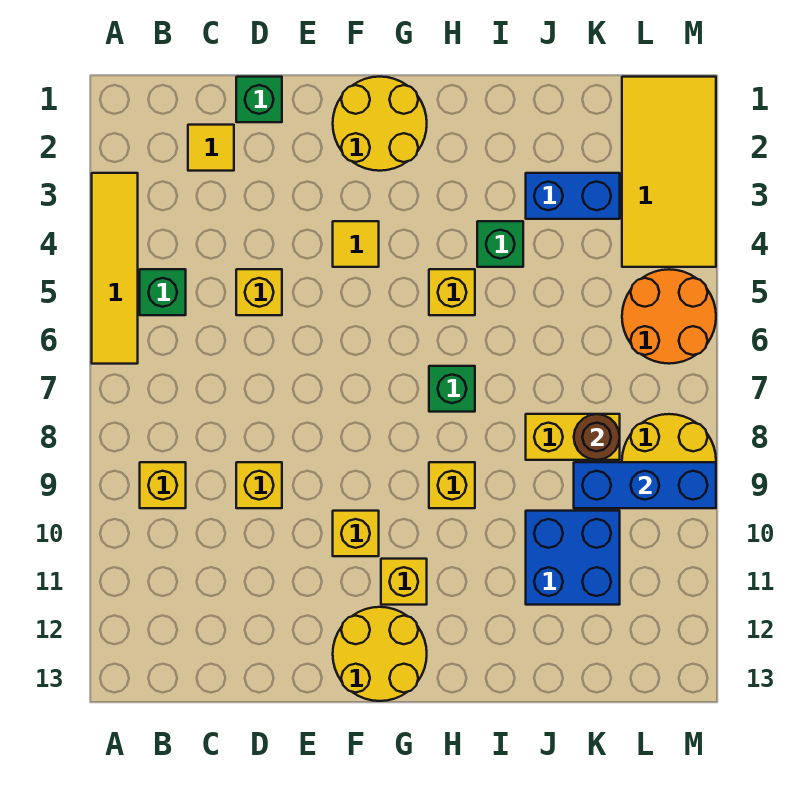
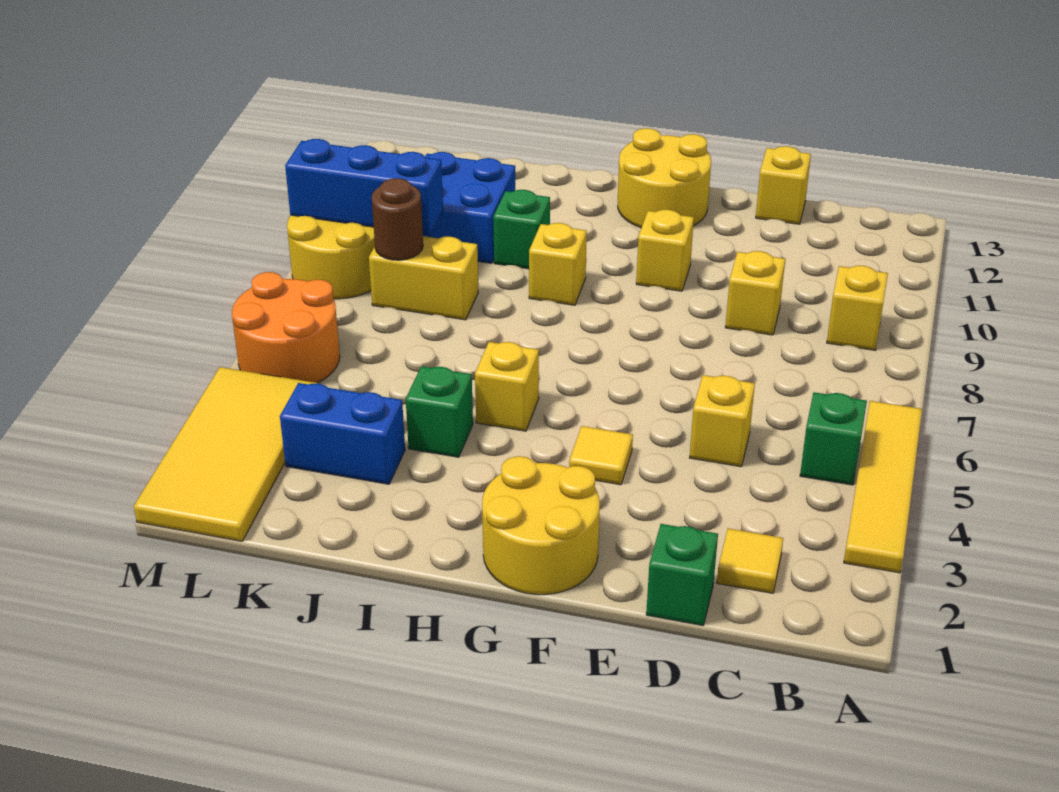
yellow brick G11 level 1 -> yellow brick D13 level 1
green brick H7 level 1 -> green brick I10 level 1

